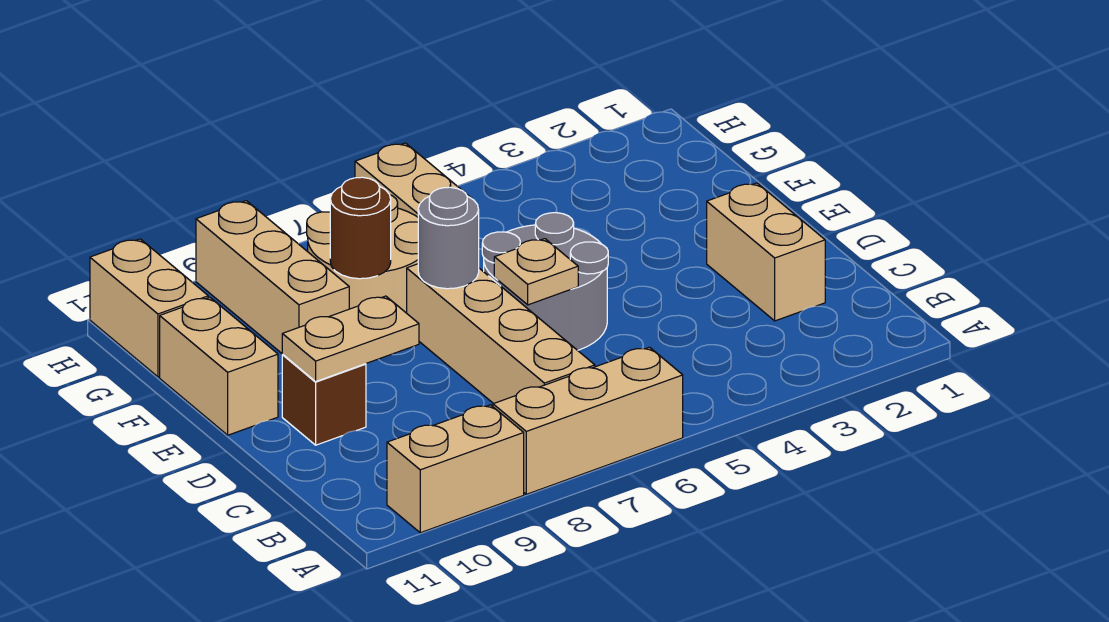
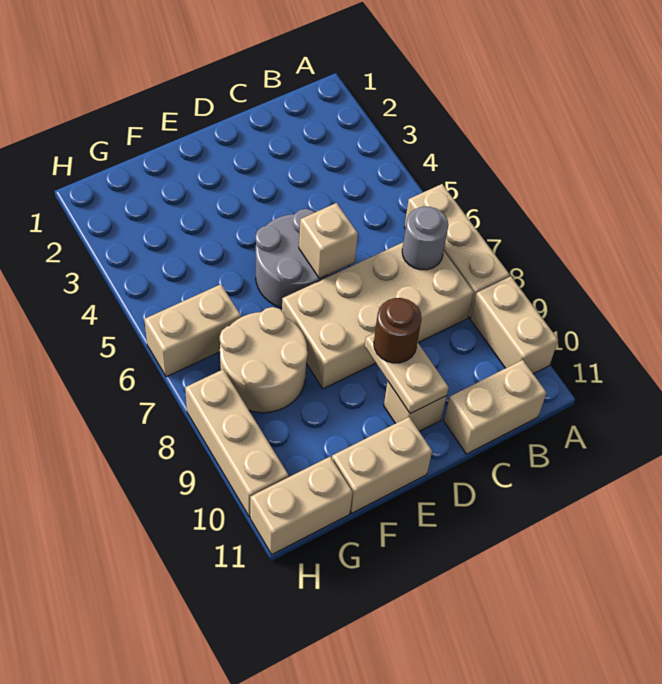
tan brick B7:E7 level 1 -> tan brick B7:E8 level 1
tan brick C2:D2 level 1 -> tan brick B11:C11 level 1
tan plate D6 level 2 -> tan brick D6 level 2
brown brick D10 level 1 -> tan brick D10 level 1
grey round brick E7 level 2 -> grey round brick B7 level 2
brown round brick F8 level 2 -> brown round brick D9 level 3
tan brick F9:H9 level 1 -> tan brick H8:H10 level 1

